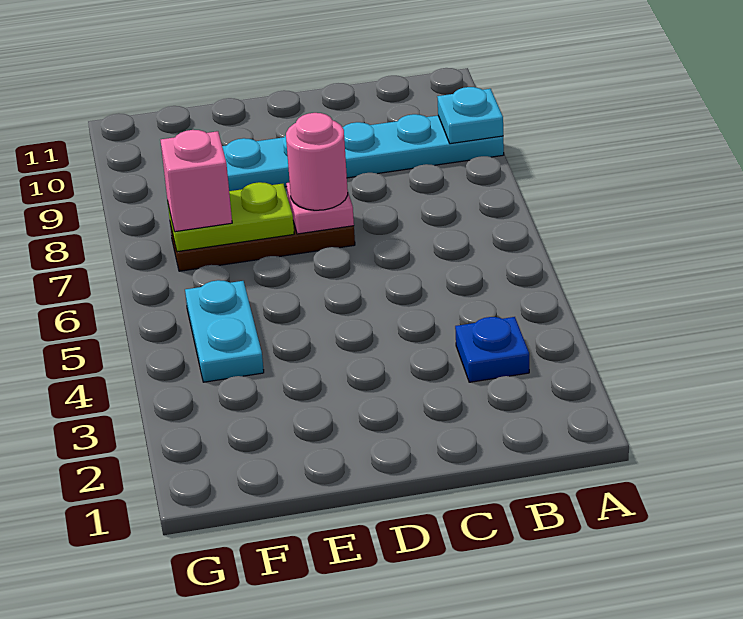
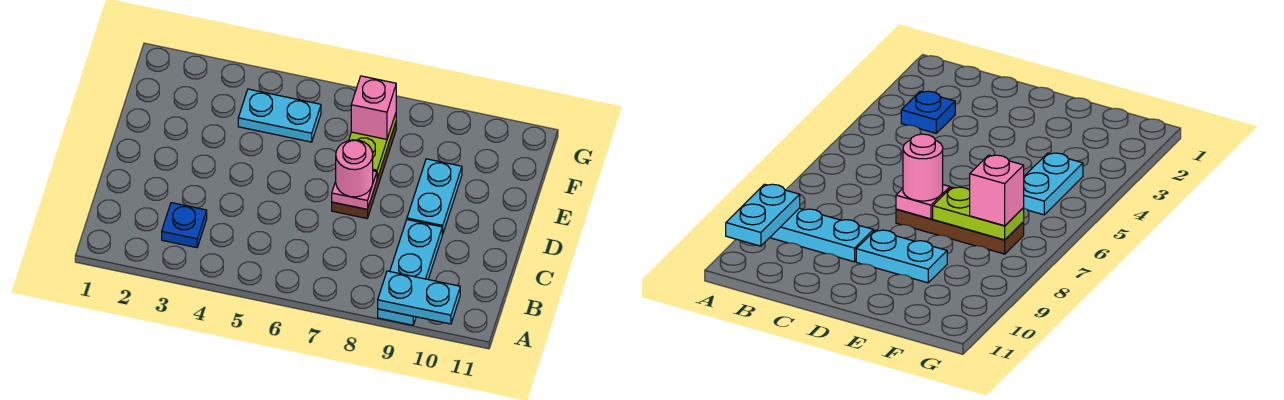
cyan plate A9 level 2 -> cyan plate A9:A10 level 2

